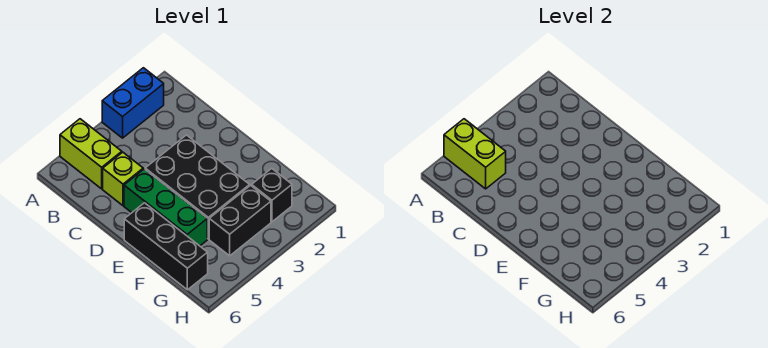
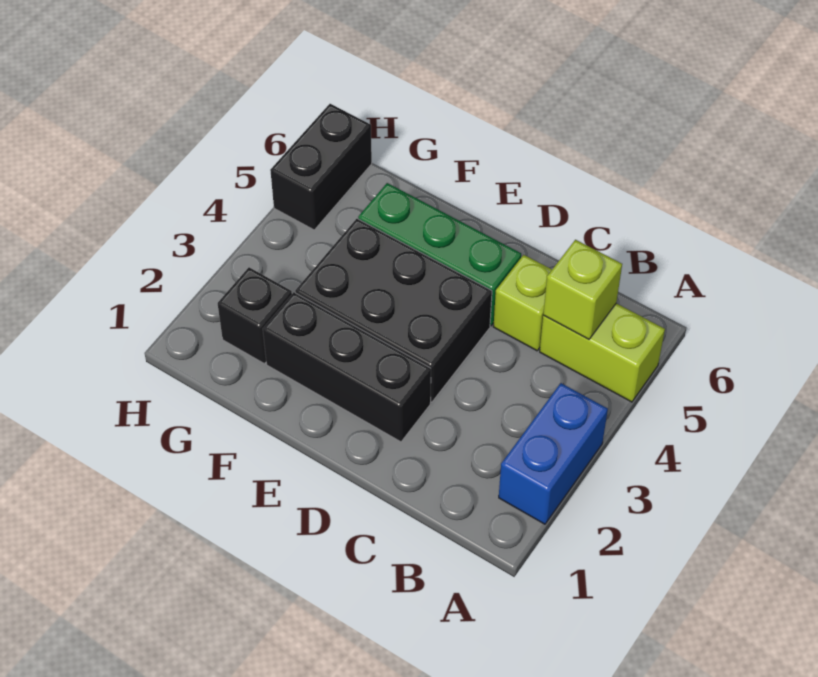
lime brick A5:B5 level 2 -> lime brick B5 level 2
black brick E6:G6 level 1 -> black brick D2:F2 level 1
black brick G3:G4 level 1 -> black brick H5:H6 level 1

